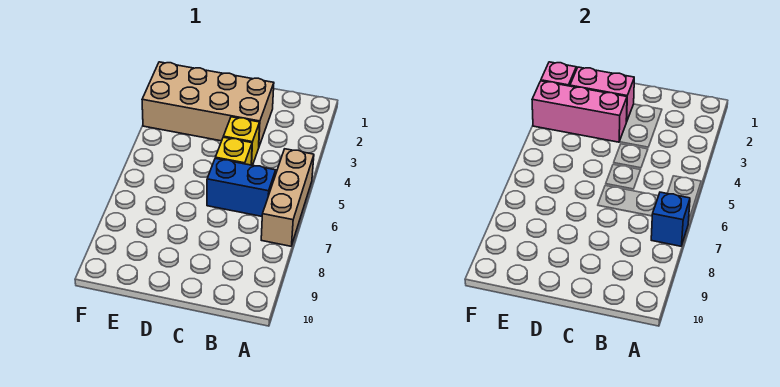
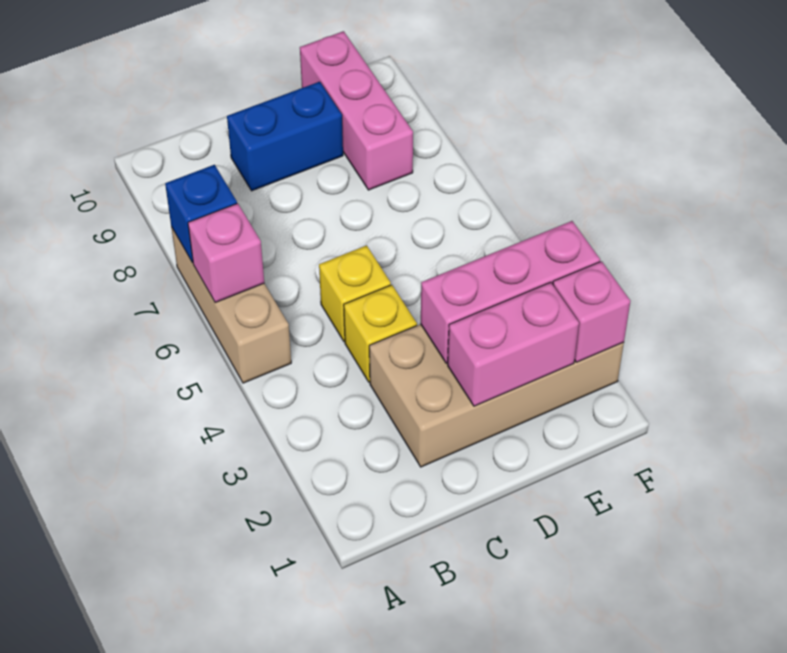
none -> pink brick A6 level 2
blue brick B6:C6 level 1 -> blue brick C9:D9 level 1
none -> pink brick E8:E10 level 1

